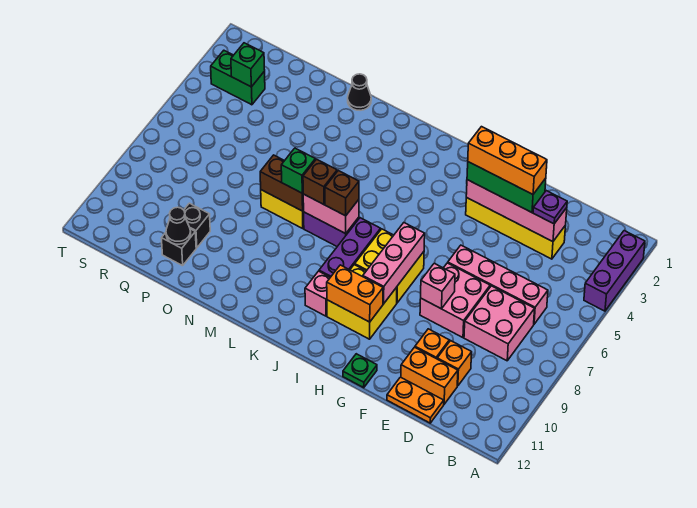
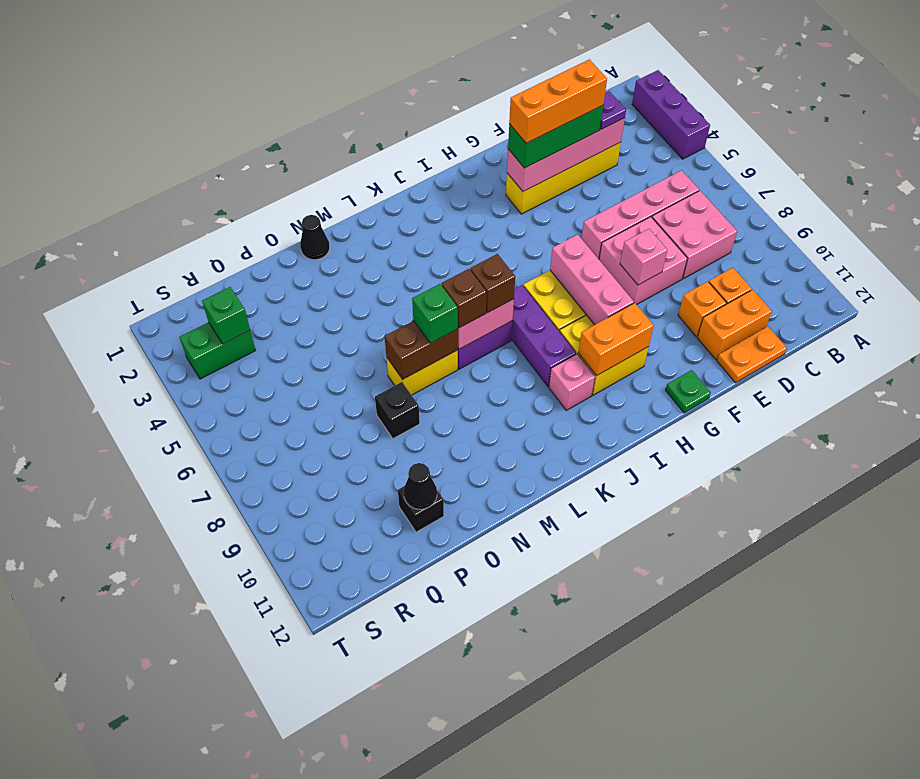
black brick P10 level 1 -> black brick O8 level 1

